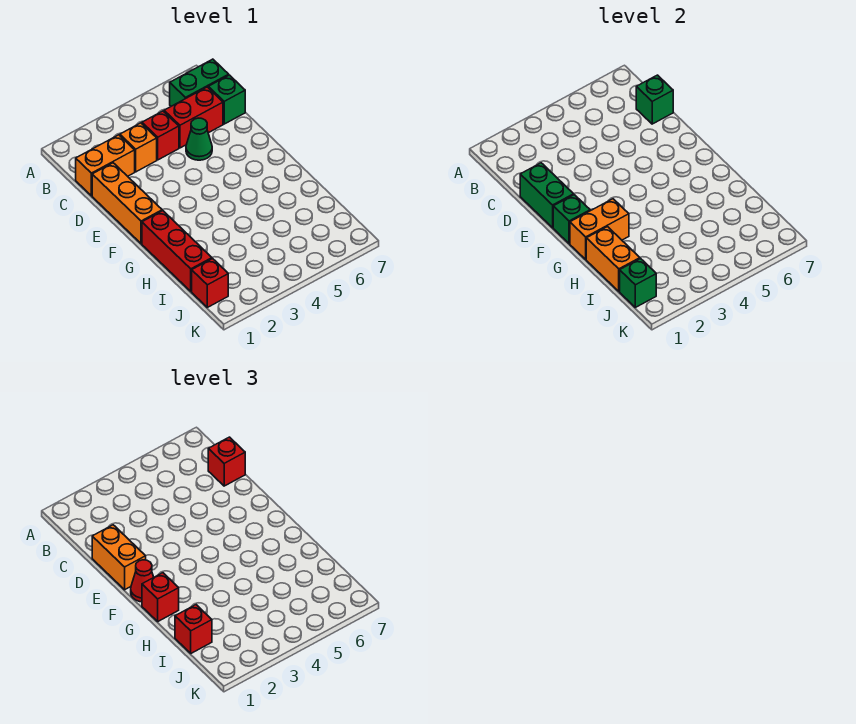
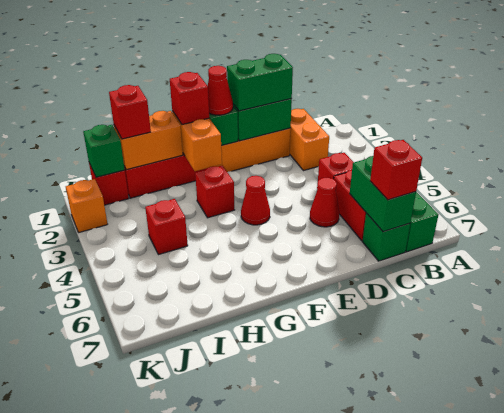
orange brick C3 level 1 -> orange brick K2 level 1
green brick C7 level 2 -> green brick C6:C7 level 2
orange brick D1:E1 level 3 -> green brick D1:E1 level 3
green cone D5 level 1 -> red cone D5 level 1
none -> red cone F4 level 1
none -> red brick G3 level 1
none -> red brick I4 level 1

